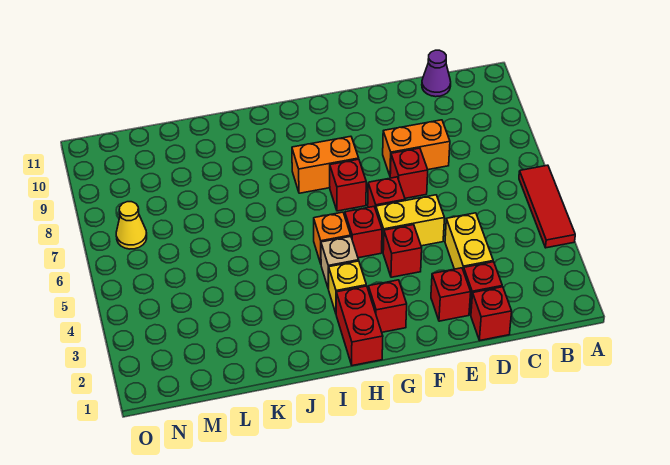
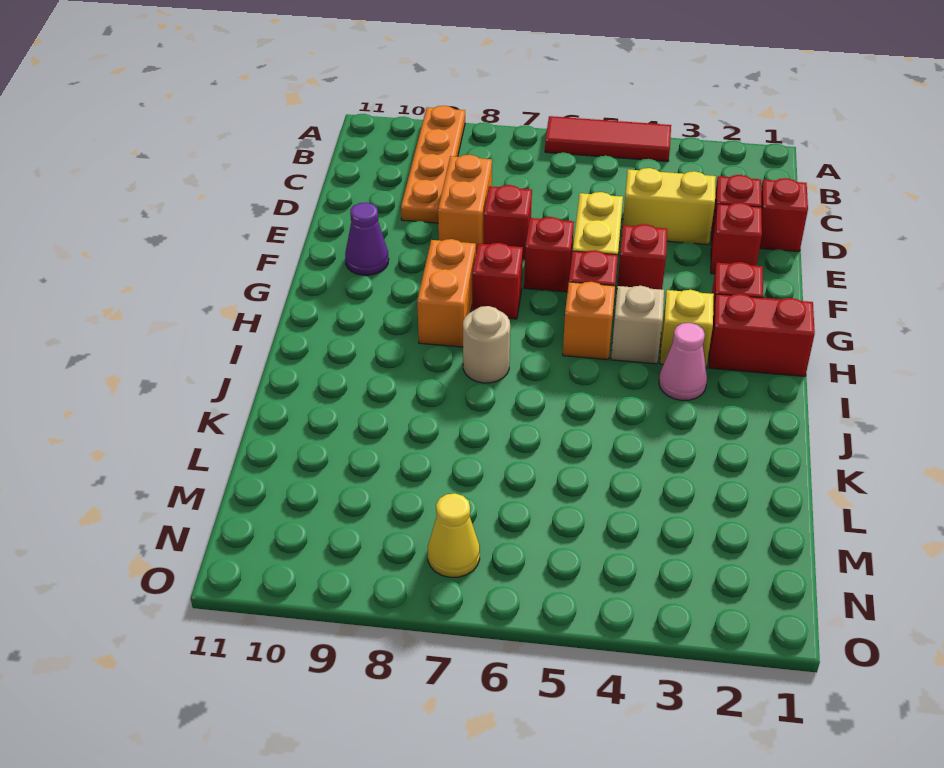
none -> orange plate A9:D9 level 1
purple cone C11 level 1 -> purple cone F10 level 1
none -> pink cone I3 level 1
none -> tan round brick I7 level 1

